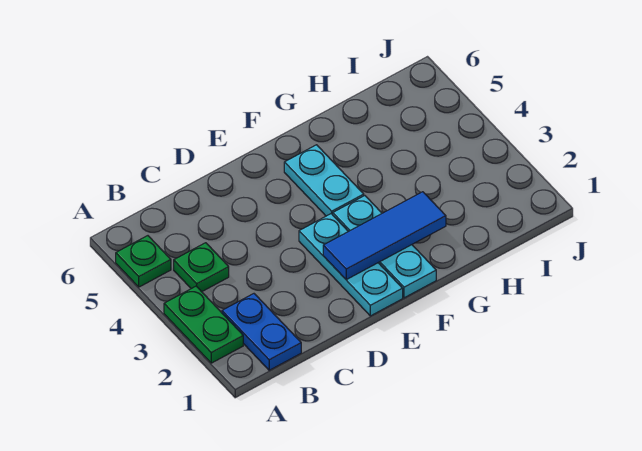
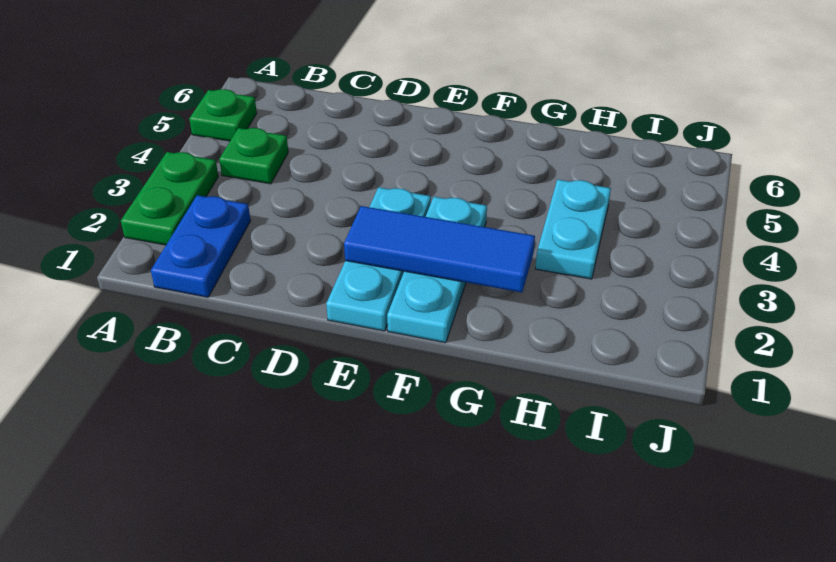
cyan plate F4:F5 level 1 -> cyan plate H3:H4 level 1

